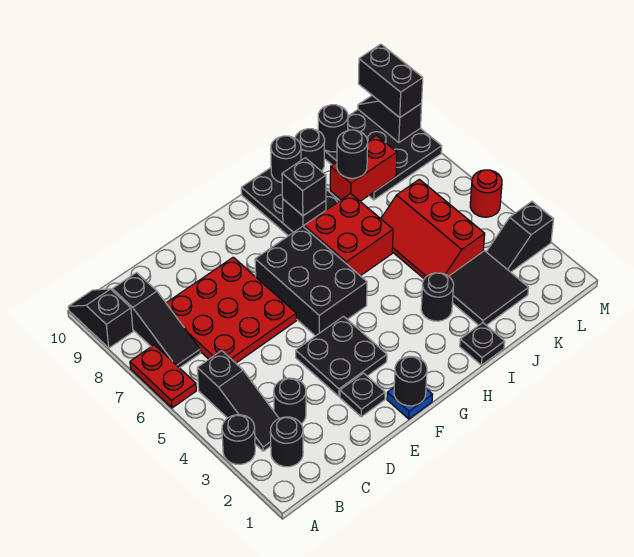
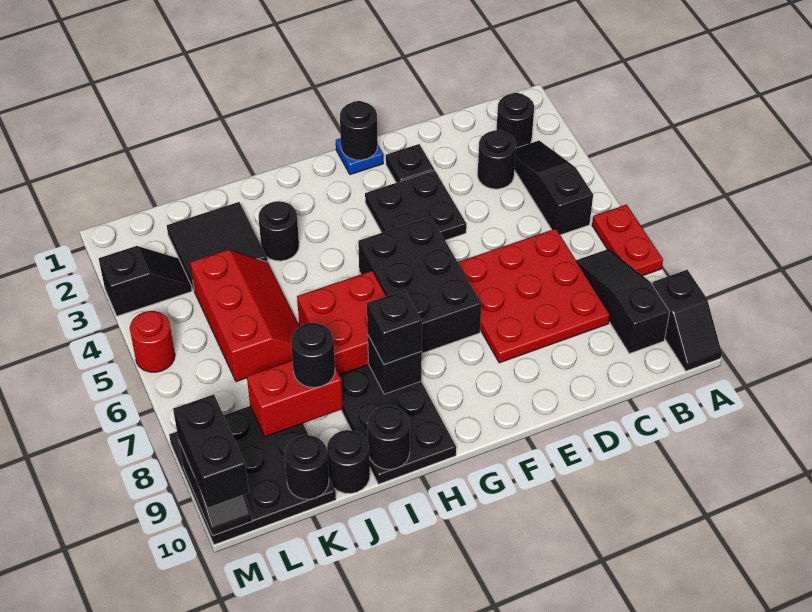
black round brick A3 level 1 -> none
black plate I1 level 1 -> none

